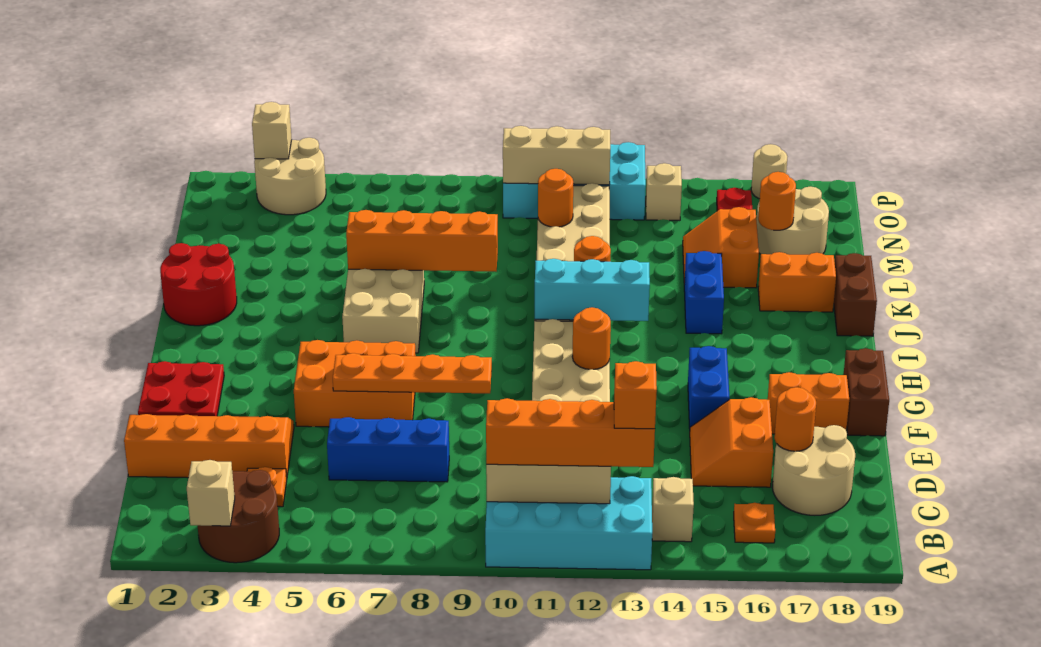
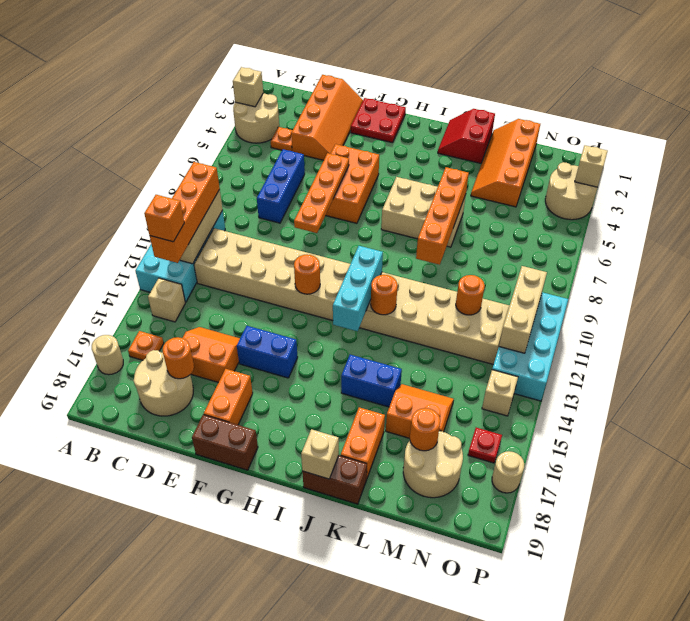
brown round brick A3:B4 level 1 -> tan round brick A3:B4 level 1
none -> tan round brick A17 level 1
red round brick J1:K2 level 1 -> red slope J1:K2 level 1 top K
none -> tan brick J19 level 2
none -> orange slope L1:M4 level 1 top M

